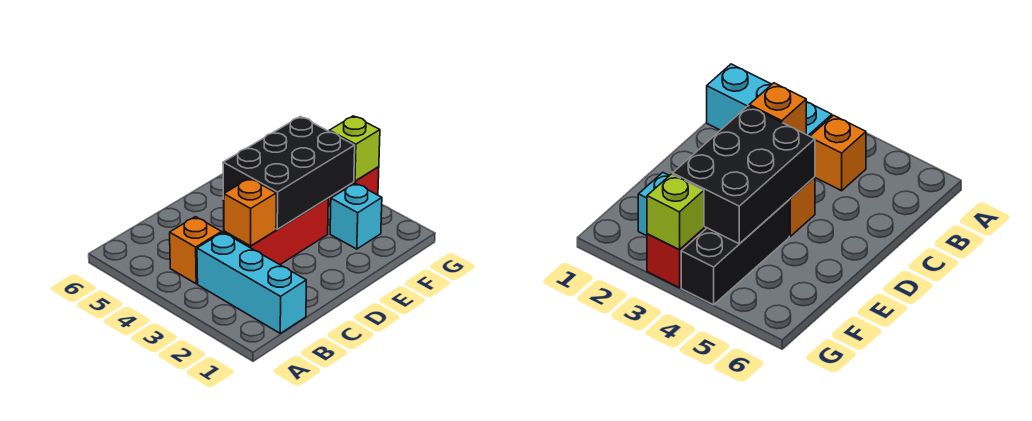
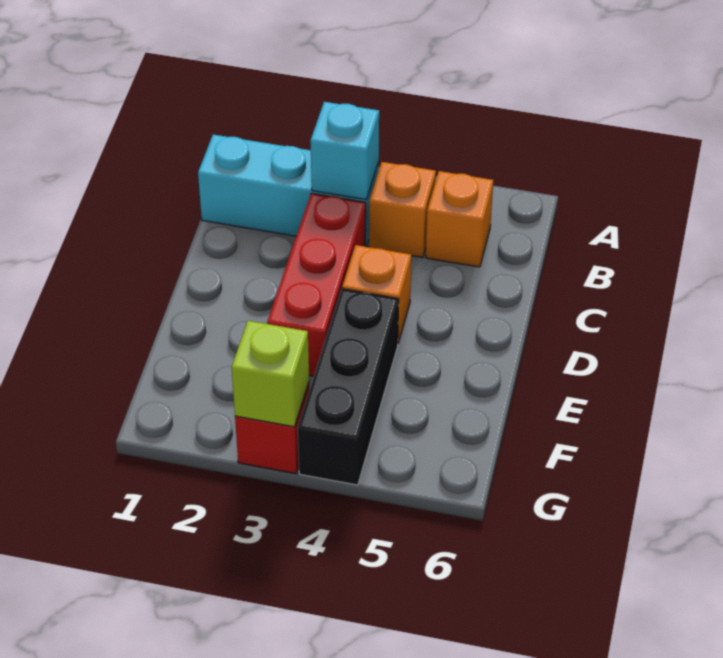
orange brick C3 level 2 -> orange brick B5 level 1
black brick D3:F4 level 2 -> none
cyan brick F2 level 1 -> cyan brick B3 level 2

